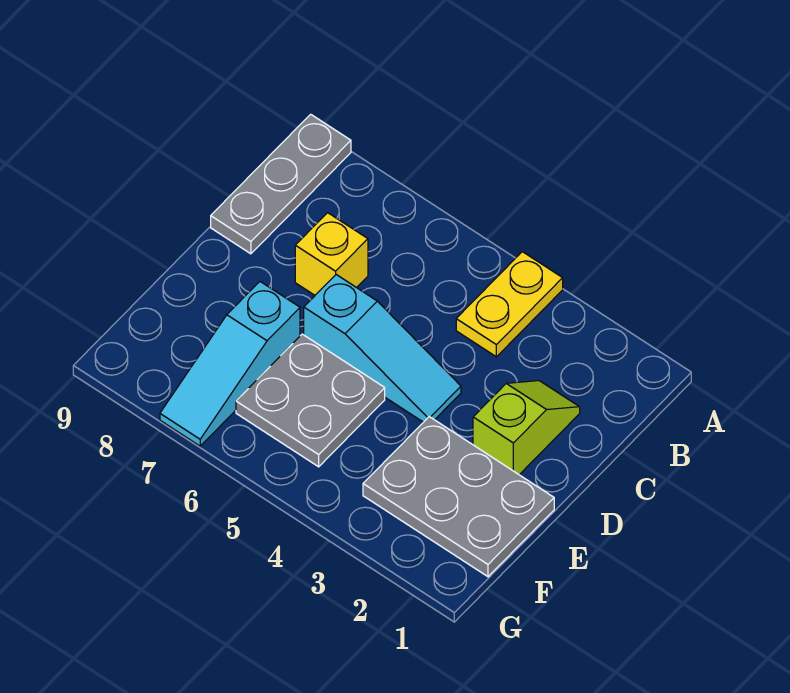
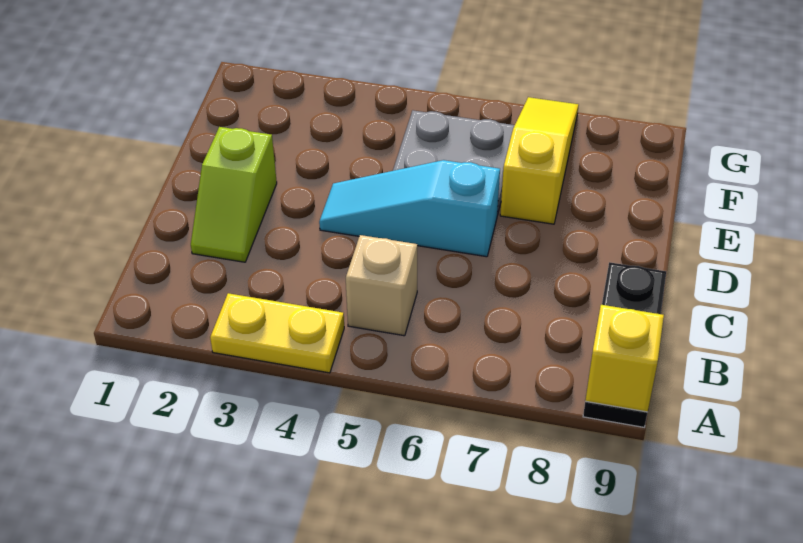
yellow plate A4:B4 level 1 -> yellow plate A3:A4 level 1
grey plate A9:C9 level 1 -> black plate A9:C9 level 1
none -> tan brick B5 level 1
yellow brick C7 level 1 -> yellow brick A9 level 2
grey plate E1:F3 level 1 -> none
cyan slope E7:G7 level 1 top E -> yellow slope E7:G7 level 1 top E

